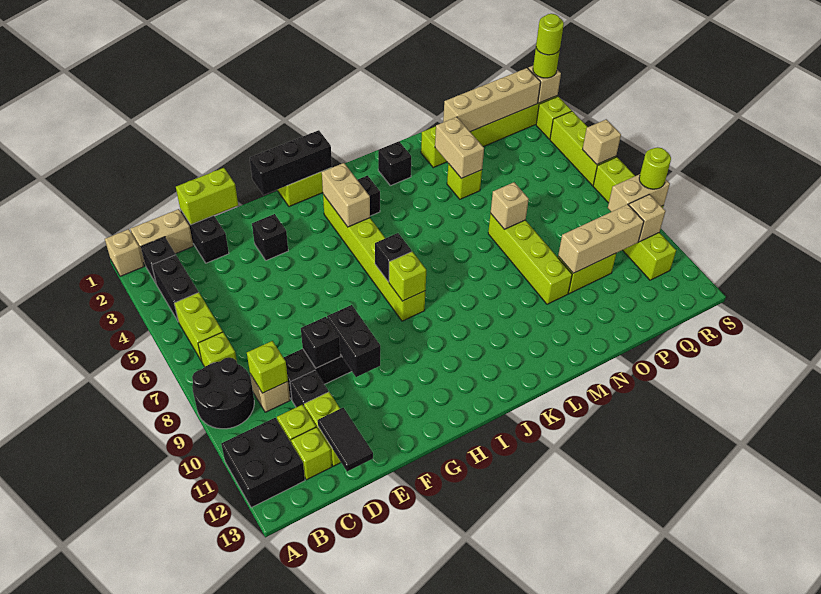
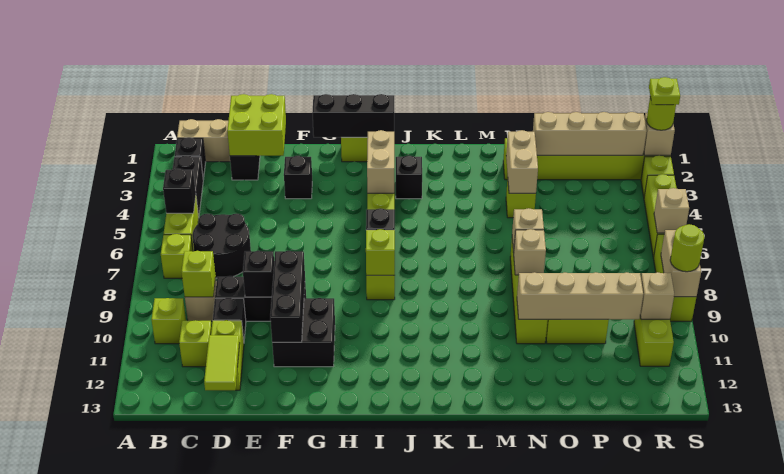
tan brick A1 level 1 -> tan brick N8 level 2
black round brick A8:B9 level 1 -> black round brick C6:D7 level 1
black brick A11:B12 level 1 -> black brick F10:G11 level 1
lime brick C12 level 1 -> lime brick B10 level 1
lime brick D1:E1 level 2 -> lime brick D1:E2 level 2
black tile D12:D13 level 2 -> lime tile D12:D13 level 2
black brick F9:F10 level 2 -> black brick F9:F11 level 2
black brick L2 level 1 -> black brick B5 level 2
tan brick O10:Q10 level 2 -> tan brick N10:Q10 level 2
tan brick R9:S9 level 2 -> tan brick S8:S9 level 2
lime round brick S2 level 4 -> lime plate S2 level 4

